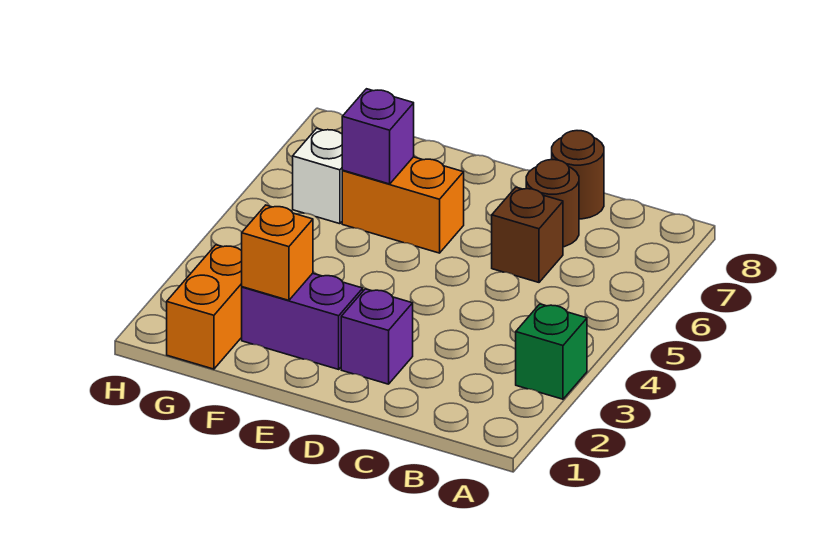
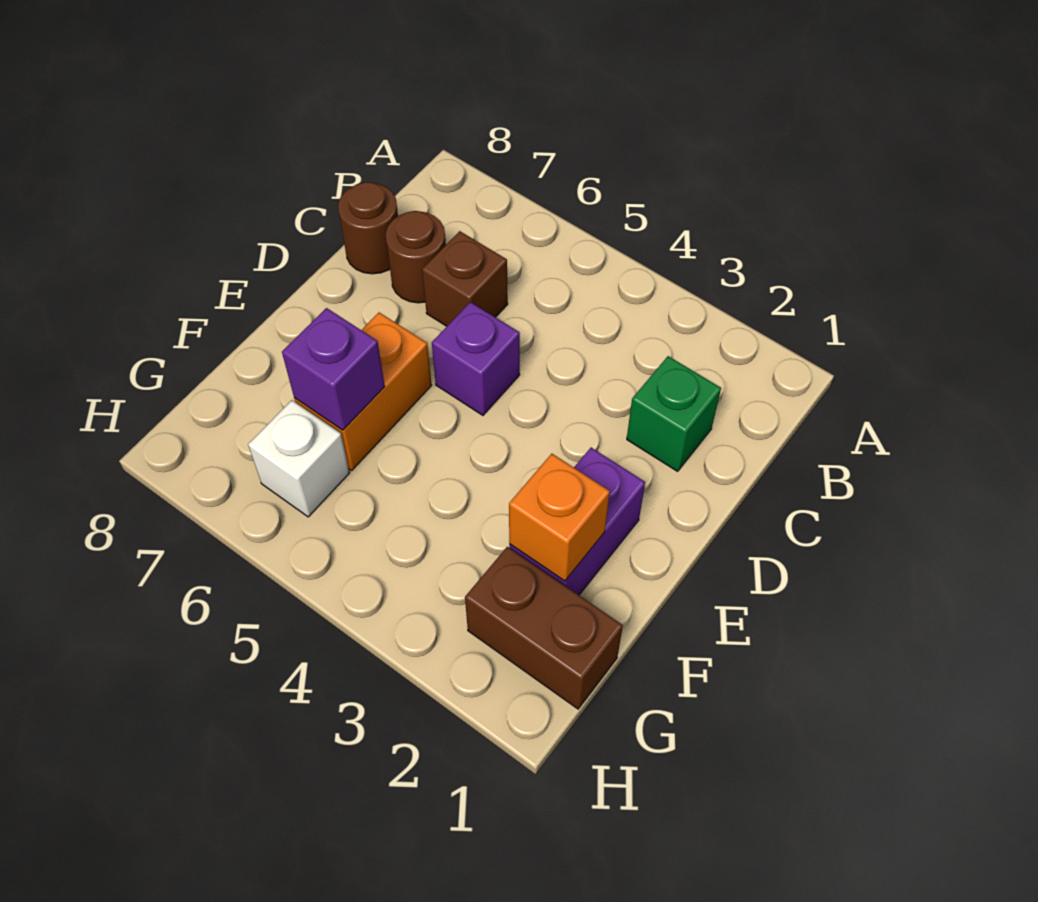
green brick A3 level 1 -> green brick C2 level 1
purple brick D2 level 1 -> purple brick D5 level 1
orange brick G1:G2 level 1 -> brown brick G1:G2 level 1

